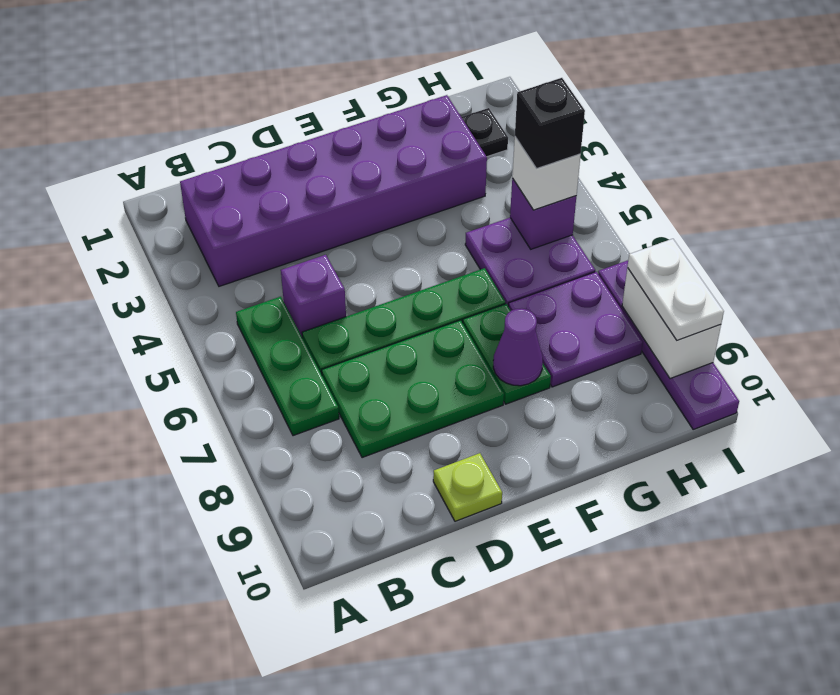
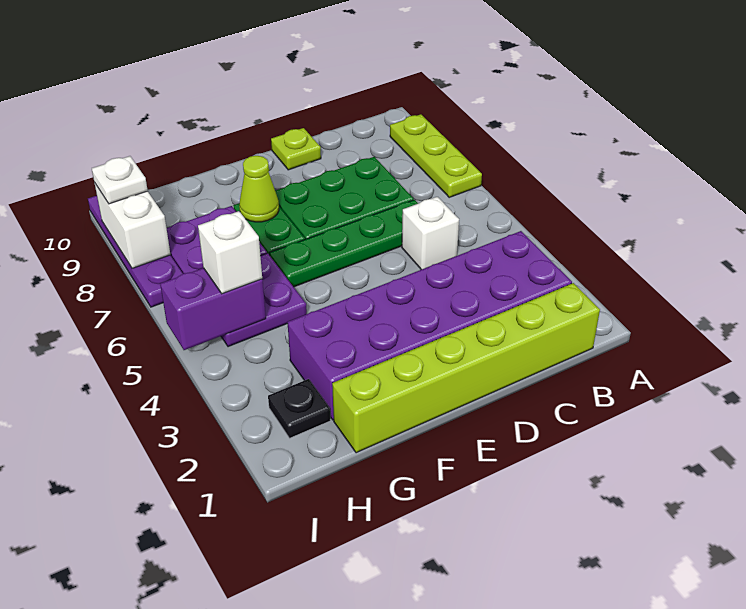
none -> lime plate A7:A9 level 1
none -> lime brick B1:G1 level 1
green plate B5:B7 level 1 -> none
purple brick C5 level 1 -> white brick C5 level 1
purple cone F8 level 2 -> lime cone F8 level 2
purple brick H5 level 2 -> purple brick H5:I5 level 2
black brick H5 level 4 -> none
white plate I8:I9 level 3 -> white plate I9 level 3

